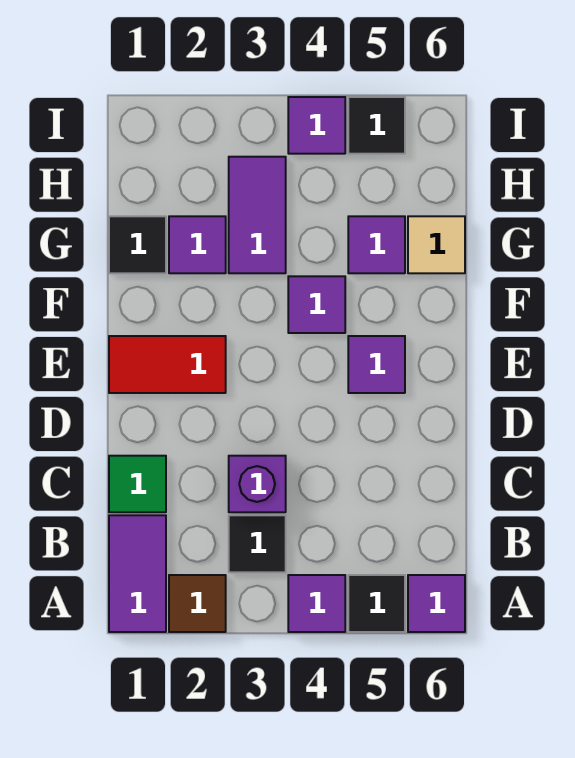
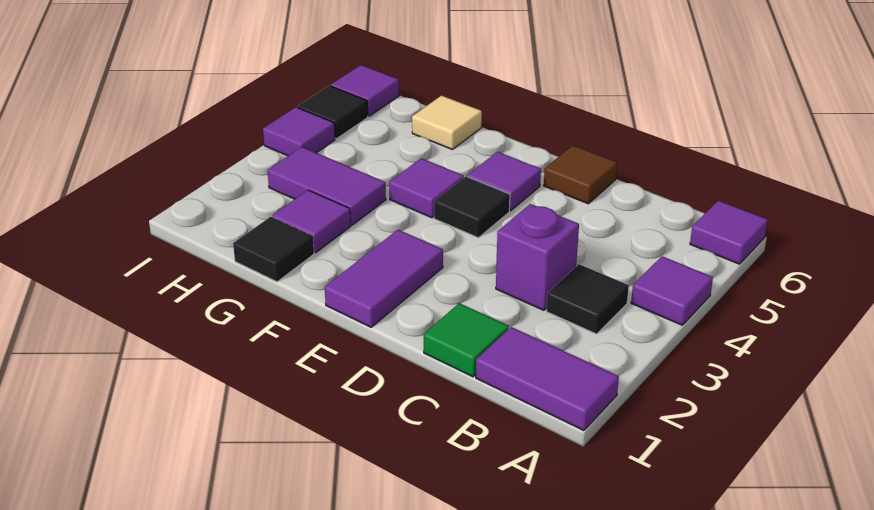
brown tile A2 level 1 -> brown tile D6 level 1
black tile A5 level 1 -> black tile E4 level 1
red tile E1:E2 level 1 -> purple tile E1:E2 level 1
purple tile G5 level 1 -> purple tile I6 level 1

